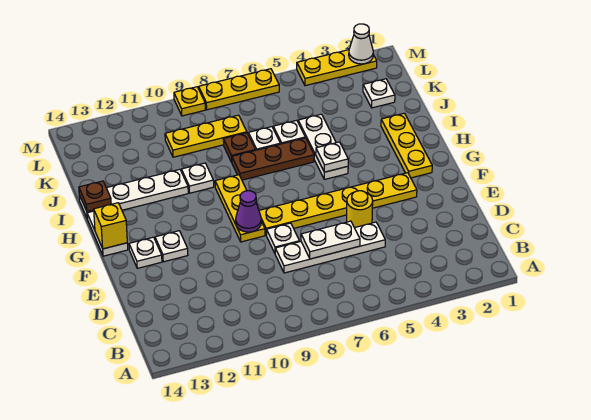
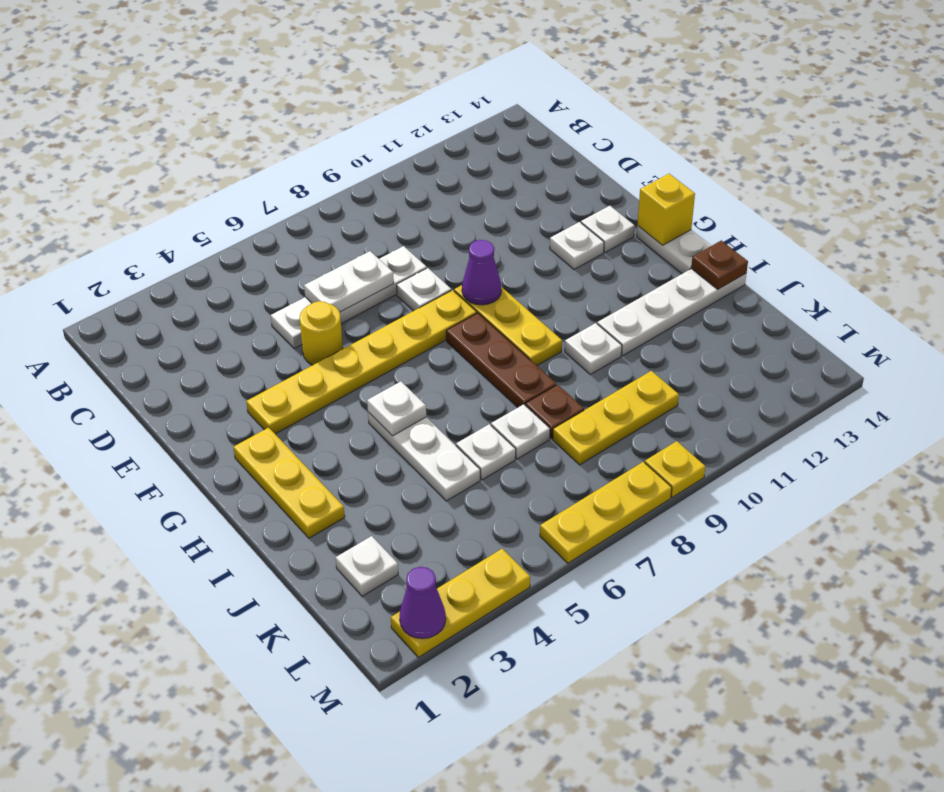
brown plate I6:I8 level 1 -> brown plate G8:I8 level 1
white cone M2 level 2 -> purple cone M2 level 2

